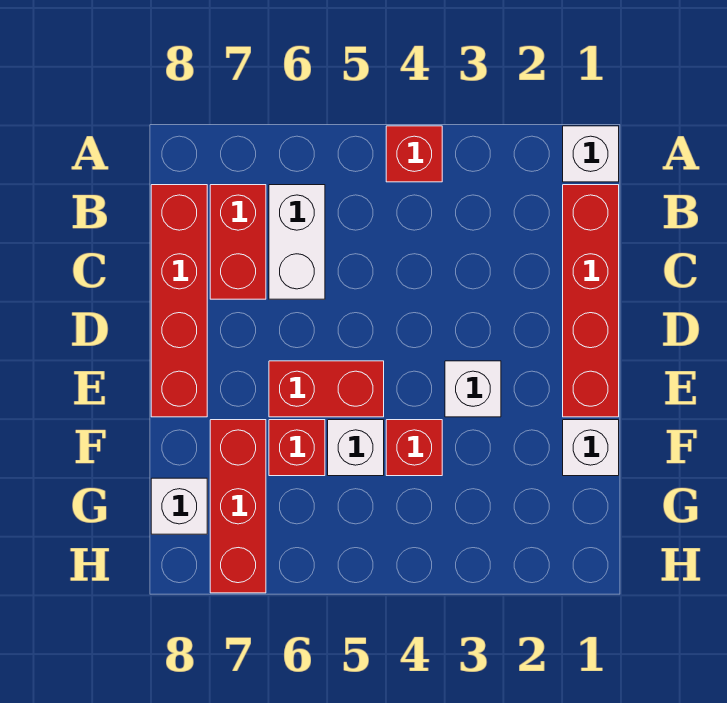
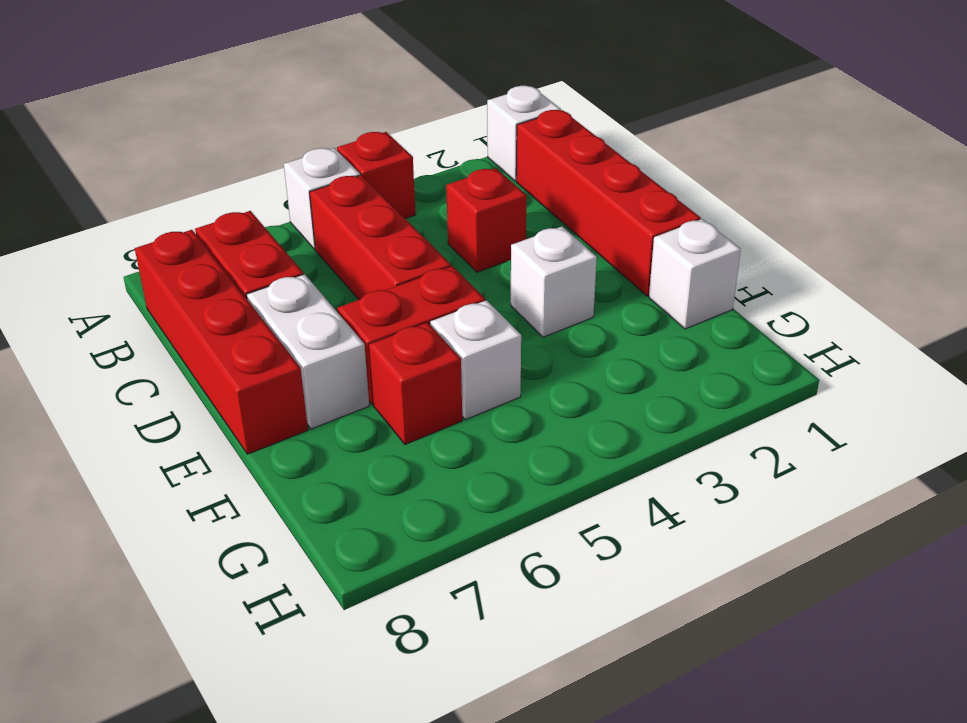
white brick B6:C6 level 1 -> white brick D7:E7 level 1
red brick F4 level 1 -> red brick C3 level 1
red brick F7:H7 level 1 -> red brick B5:D5 level 1
white brick G8 level 1 -> white brick A5 level 1

